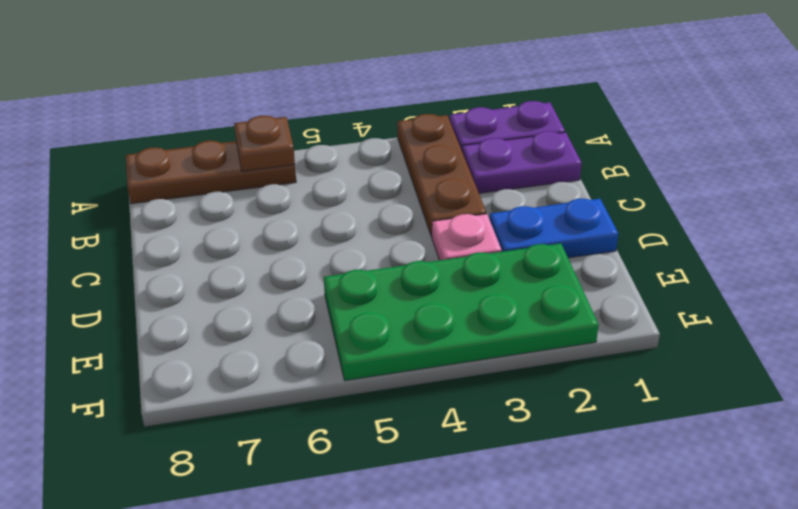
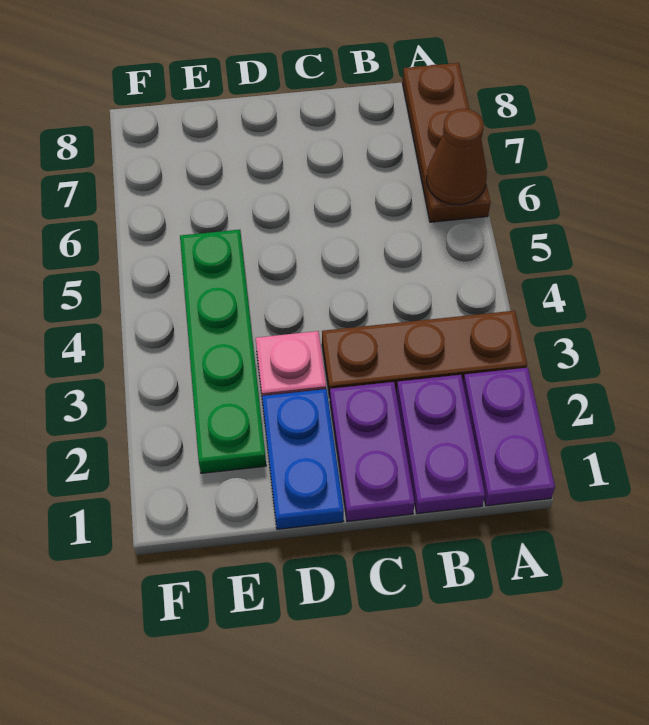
brown plate A6 level 2 -> brown cone A6 level 2
none -> purple plate C1:C2 level 1
green plate E2:F5 level 1 -> green plate E2:E5 level 1

